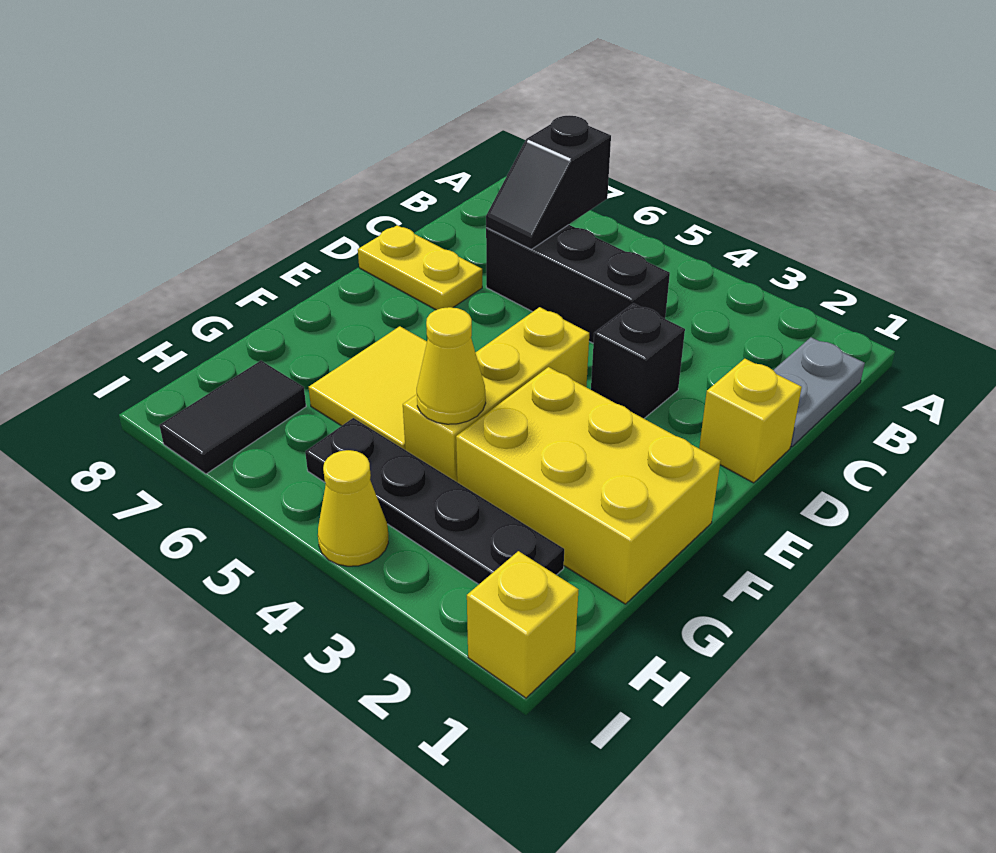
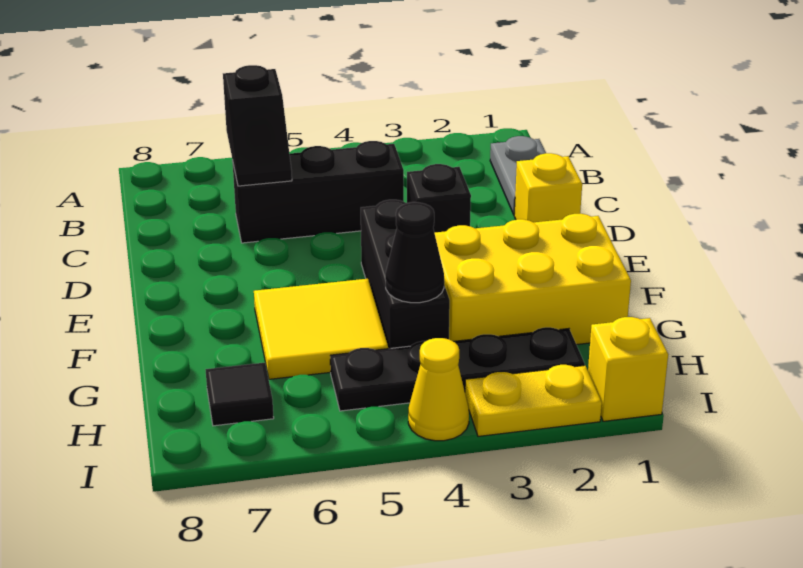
yellow plate D7:D8 level 1 -> yellow plate I2:I3 level 1
yellow brick E4:G4 level 1 -> black brick E4:G4 level 1
yellow cone G4 level 2 -> black cone G4 level 2
black tile H7:I7 level 1 -> black tile H7 level 1

